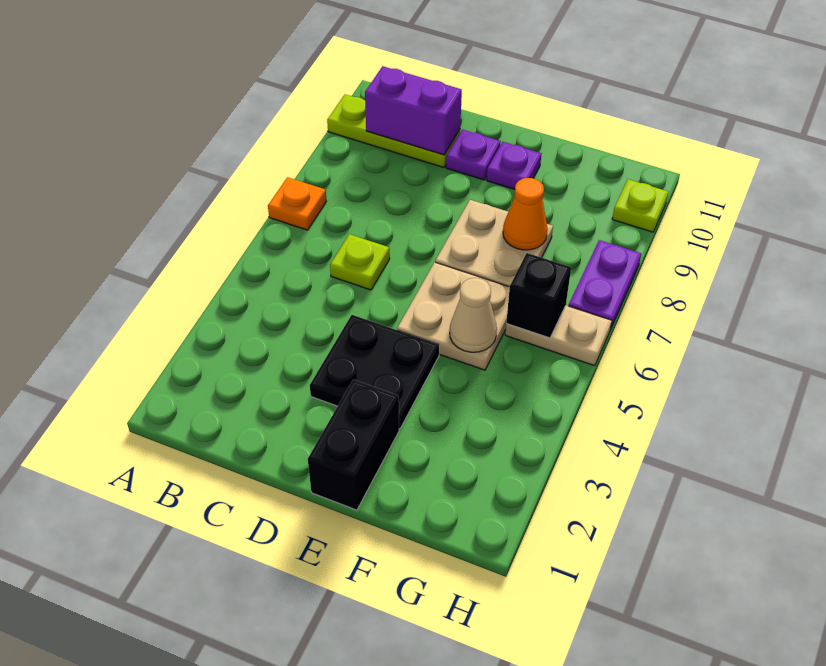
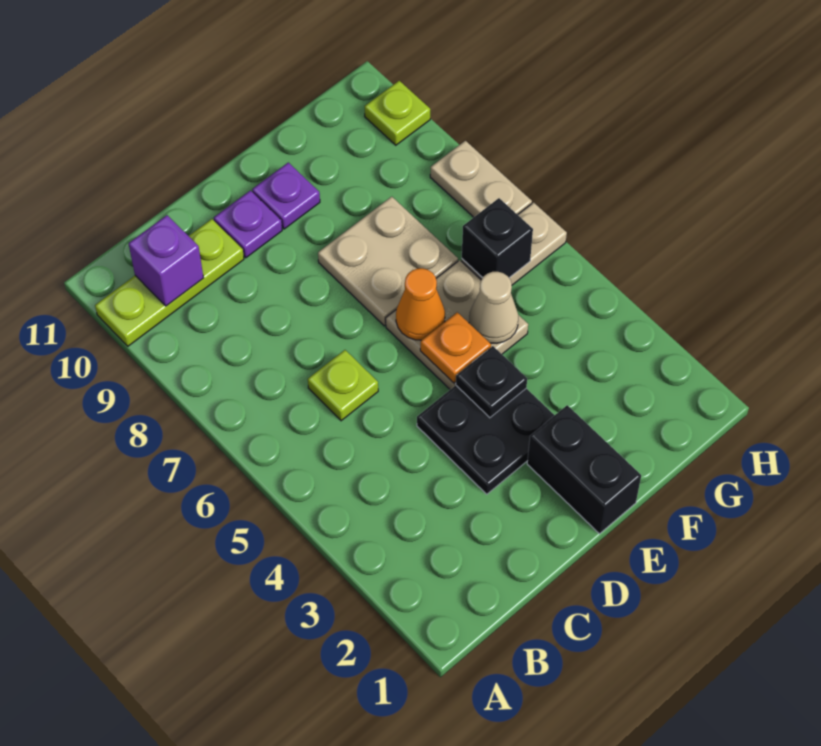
orange plate A7 level 1 -> orange plate E5 level 2
purple brick B10:C10 level 2 -> purple brick B10 level 2
none -> black plate E4 level 2
orange cone F8 level 2 -> orange cone E6 level 2
purple plate H7:H8 level 1 -> tan plate H7:H8 level 1

